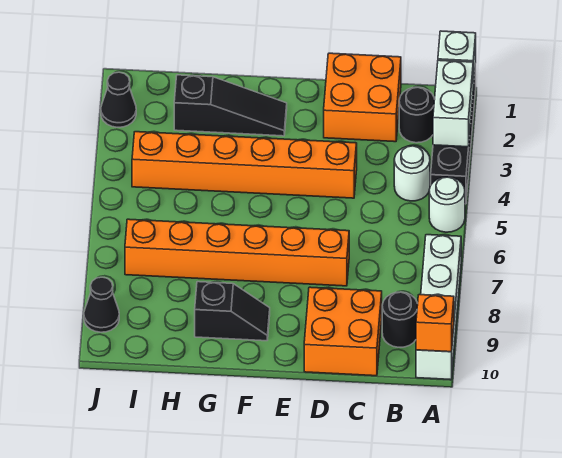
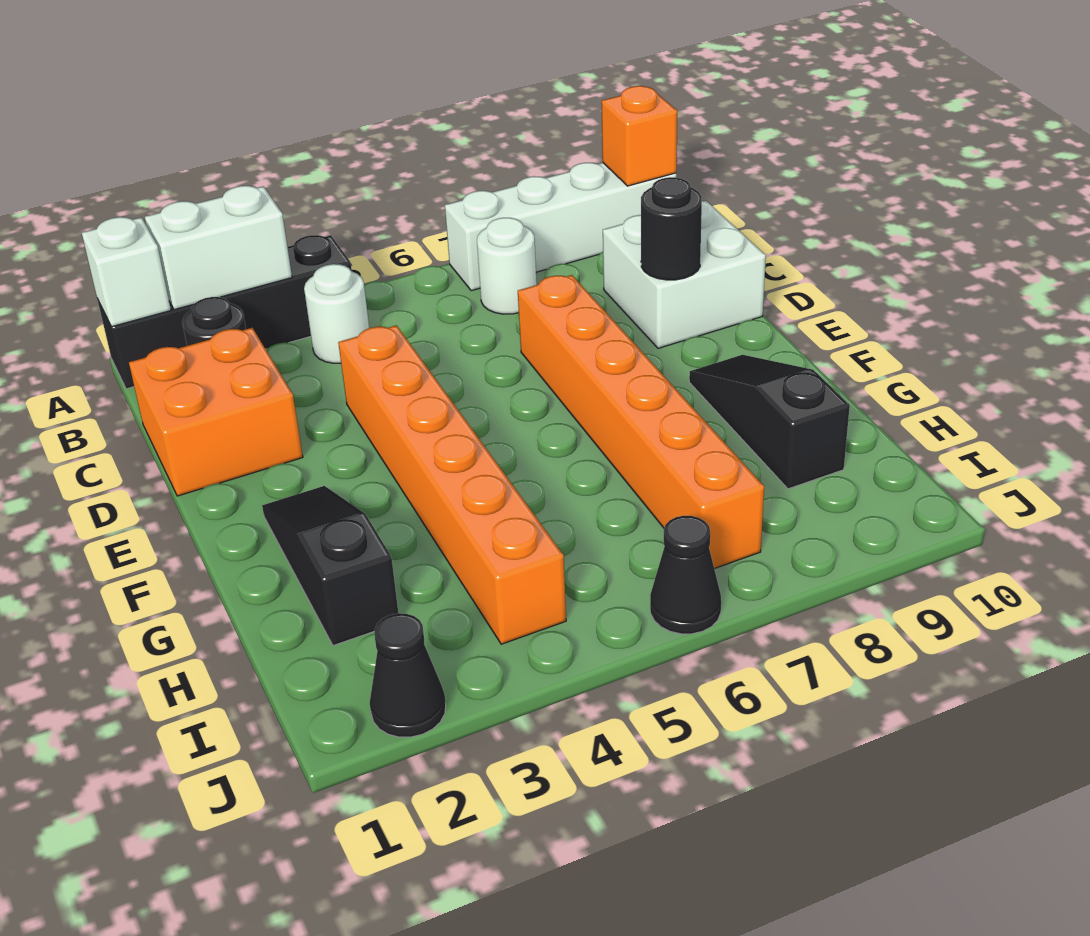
white round brick A5 level 1 -> white round brick B7 level 1
black round brick B9 level 1 -> black round brick D9 level 2
orange brick C9:D10 level 1 -> white brick C9:D10 level 1
black slope F9:G9 level 1 top G -> black slope F9:H9 level 1 top H
black cone J9 level 1 -> black cone J6 level 1

